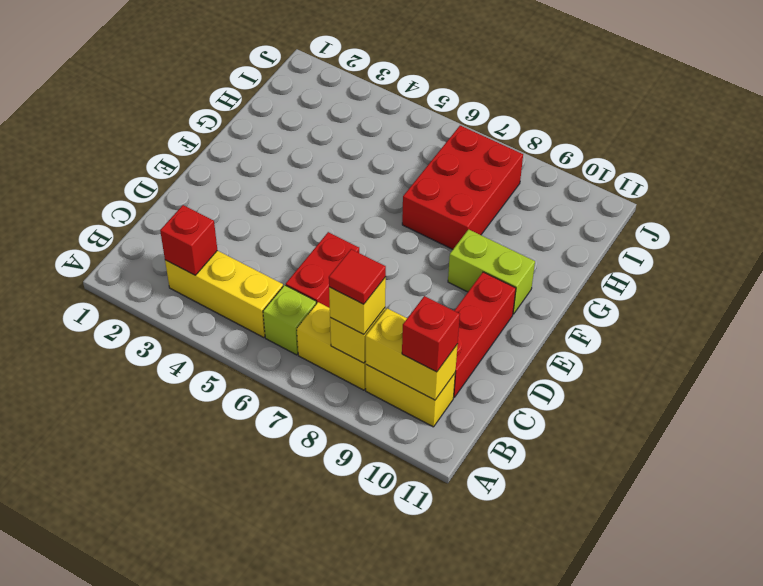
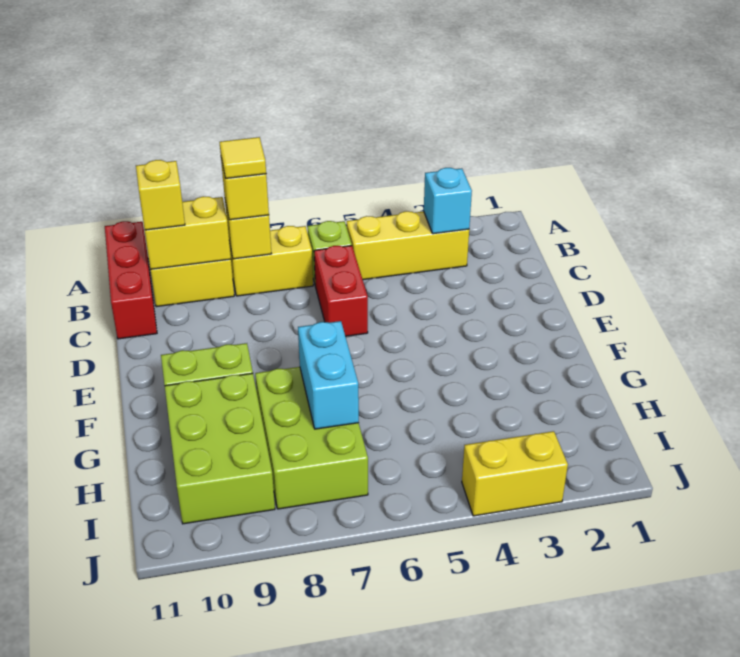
red brick B3 level 2 -> cyan brick B3 level 2
red tile B8 level 4 -> yellow tile B8 level 4
red brick B10 level 3 -> yellow brick B10 level 3
red brick C10:E10 level 1 -> red brick A11:C11 level 1
red brick G7:I8 level 1 -> lime brick G7:I8 level 1
none -> cyan brick G7:H7 level 2
none -> lime brick G9:I10 level 1
none -> yellow brick J3:J4 level 1

